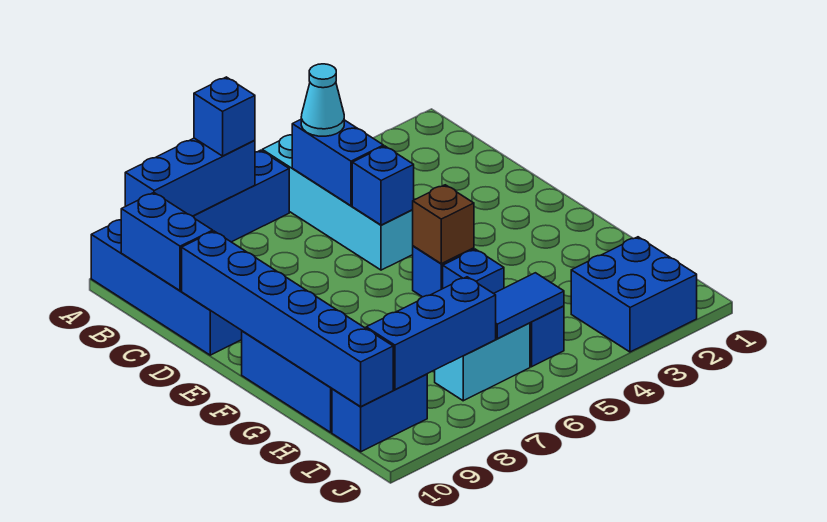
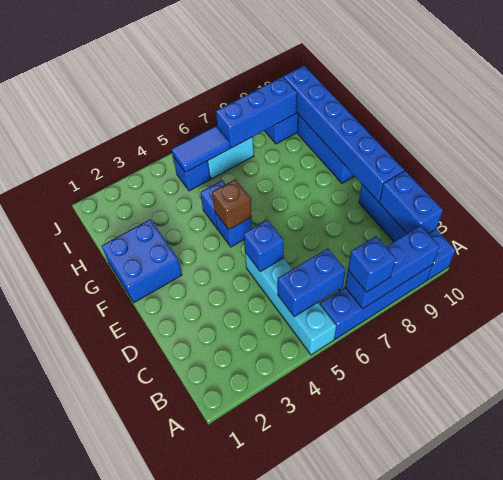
blue brick B5:C5 level 2 -> blue brick B5:B6 level 2
cyan cone B5 level 3 -> none
blue brick I2:J3 level 1 -> blue brick F1:G2 level 1

